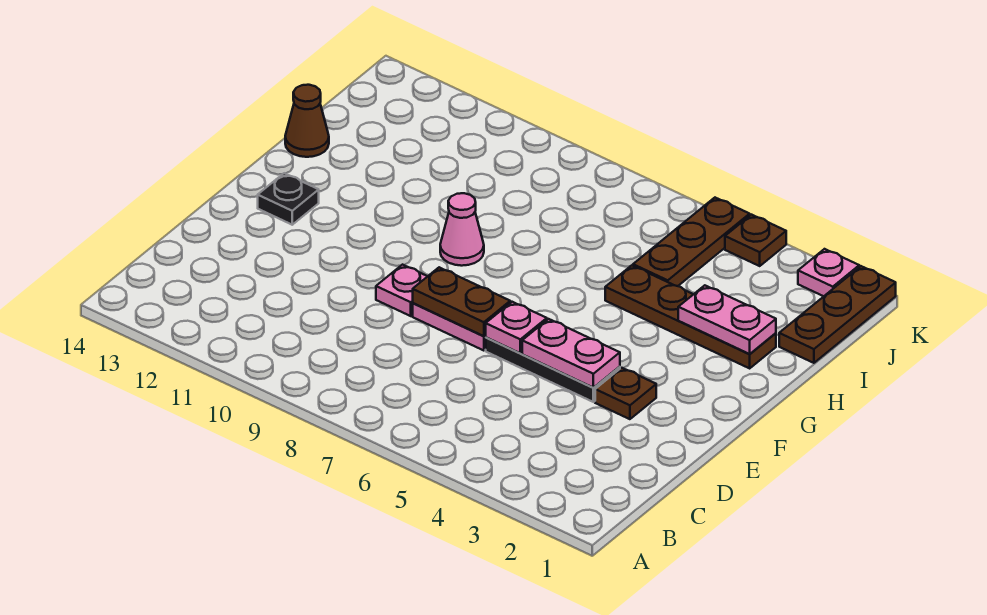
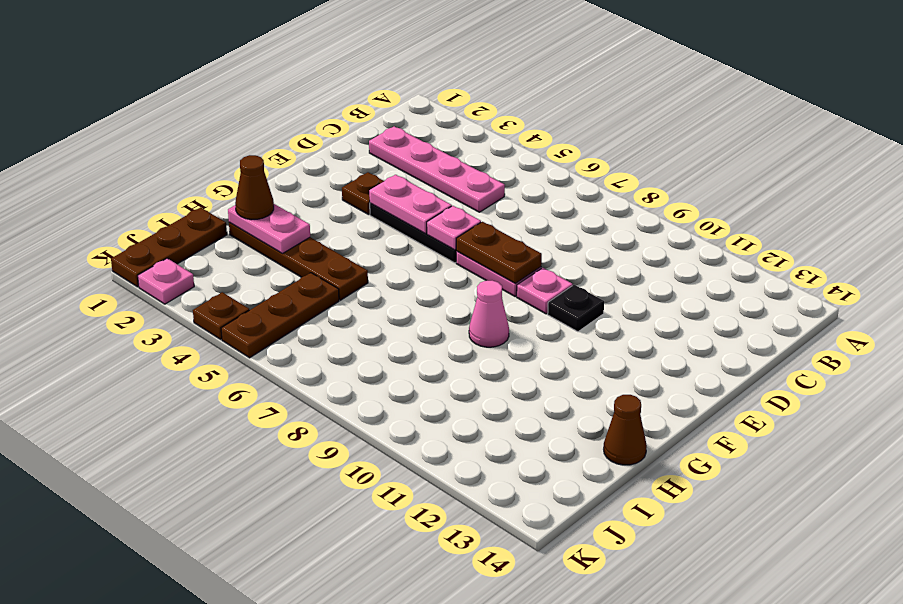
none -> pink plate C2:C5 level 1
black plate F13 level 1 -> black plate E10 level 1
none -> brown cone H2 level 3

